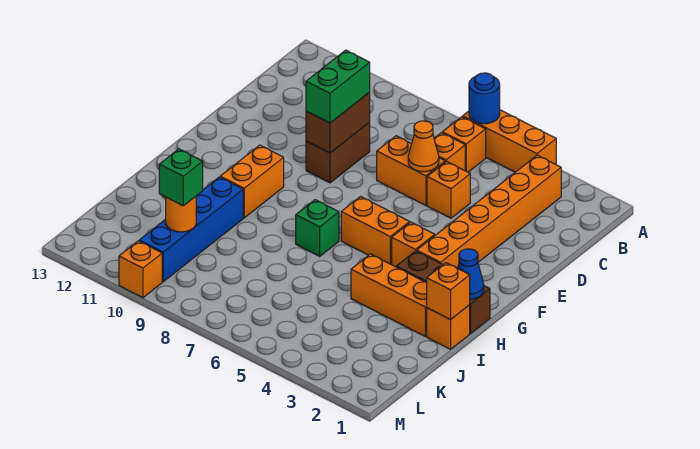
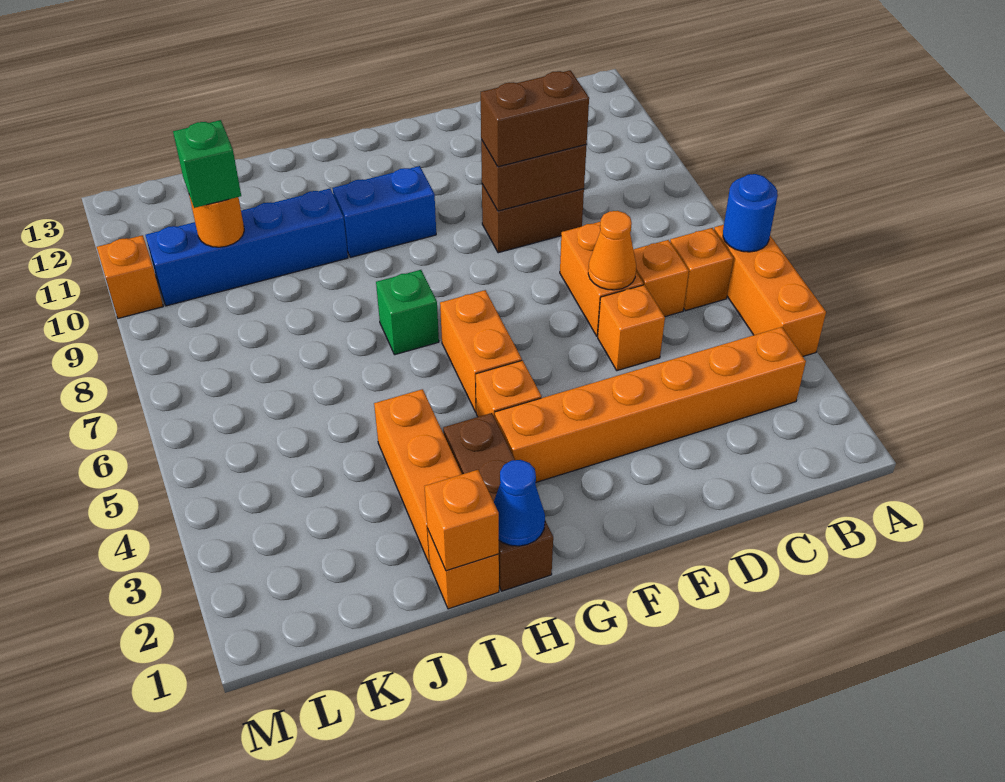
green brick D9:E9 level 3 -> brown brick D9:E9 level 3
orange brick G10:H10 level 1 -> blue brick G10:H10 level 1

